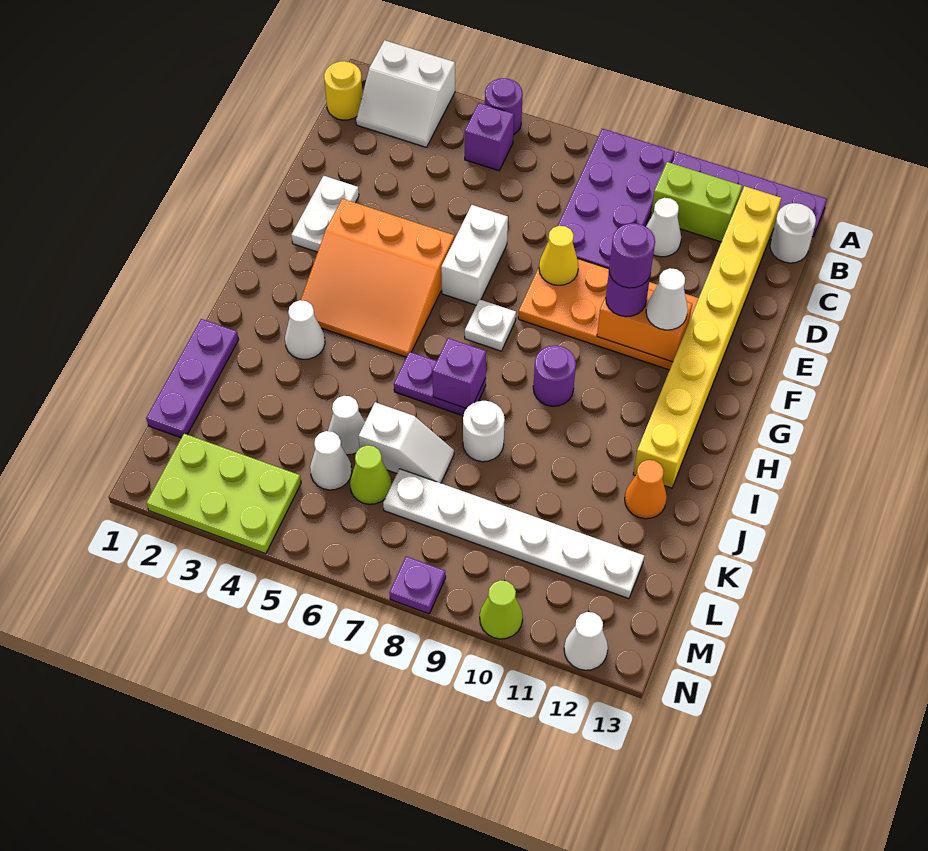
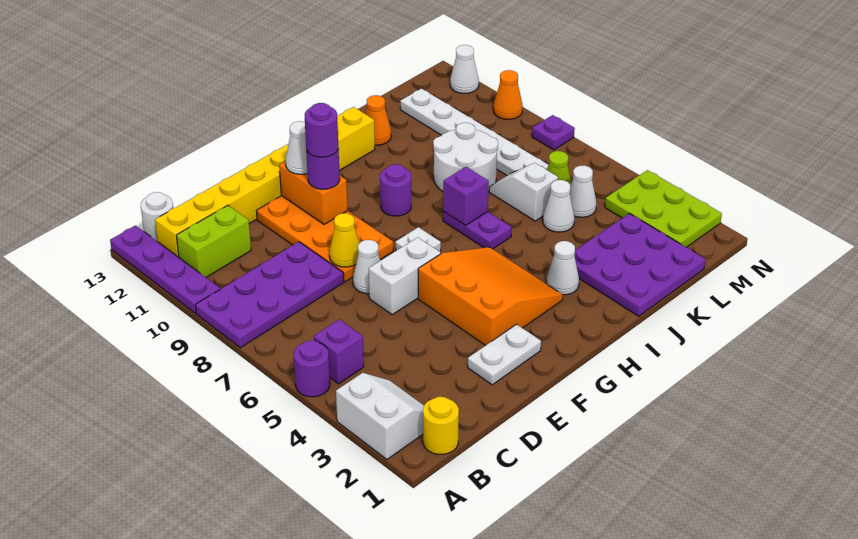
lime brick B10:B11 level 1 -> lime brick B11:C11 level 1
white cone C10 level 1 -> white cone E7 level 1
purple plate J1:L1 level 1 -> purple plate J1:L3 level 1
white round brick J8 level 1 -> white round brick J8:K9 level 1
lime cone N10 level 1 -> orange cone N10 level 1

